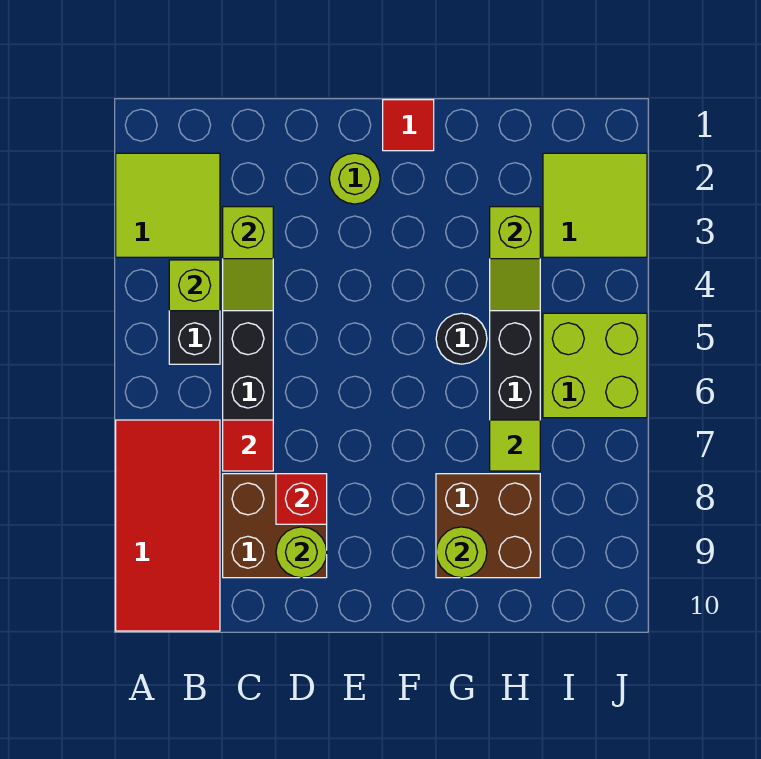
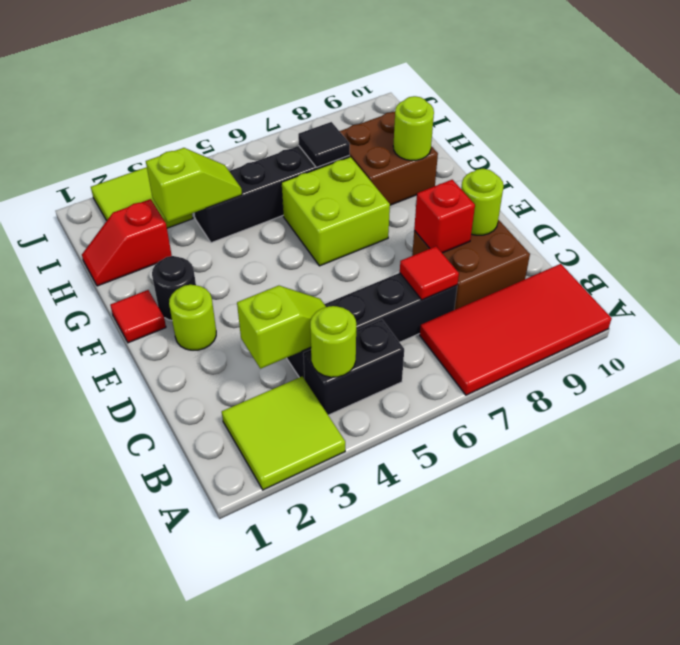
lime brick B4 level 2 -> lime round brick B4 level 2
black round brick G5 level 1 -> black round brick F2 level 1
none -> red slope H1:H2 level 1 top 2
lime tile H7 level 2 -> black tile H7 level 2
lime brick I5:J6 level 1 -> lime brick F6:G7 level 1

